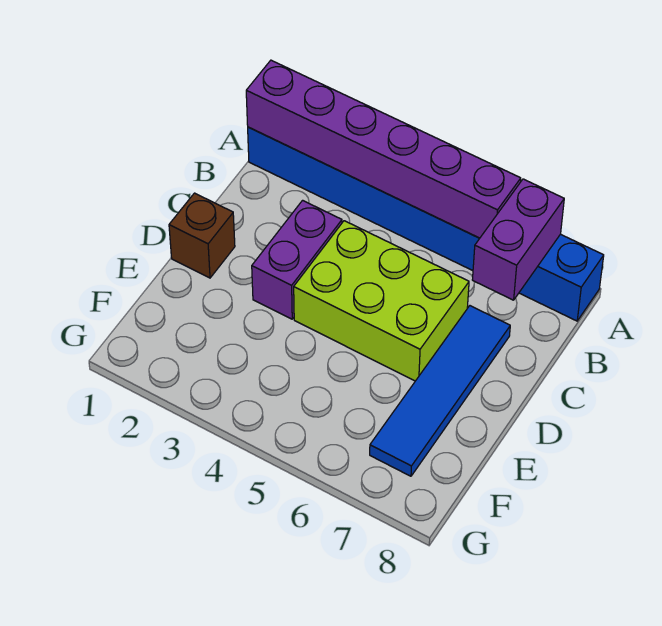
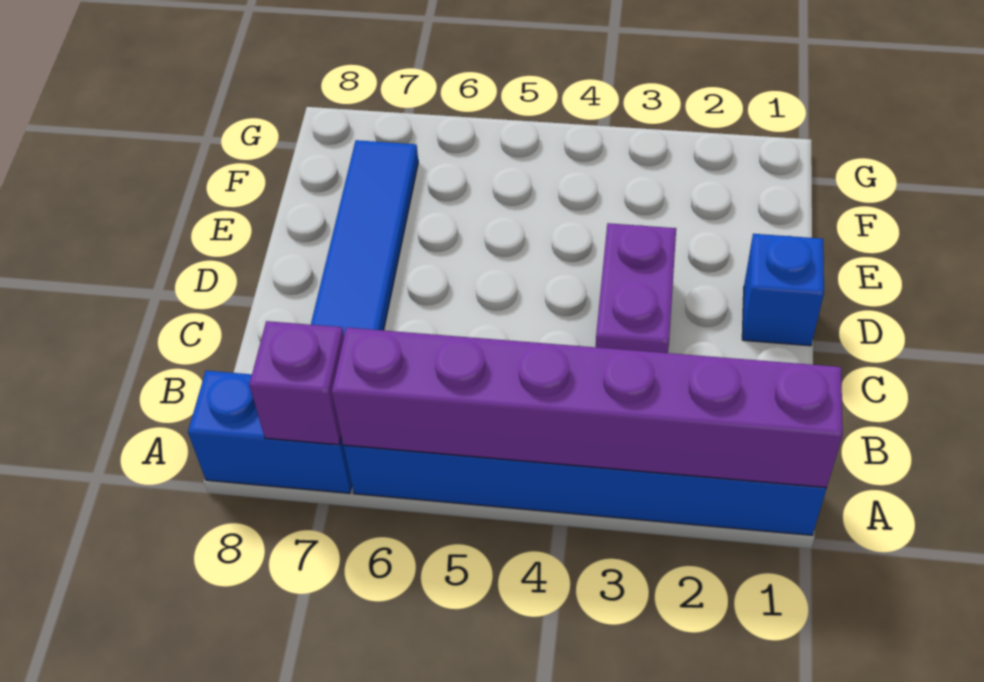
purple brick A7:B7 level 2 -> purple brick A7 level 2
lime brick C4:D6 level 1 -> none
brown brick D1 level 1 -> blue brick D1 level 1

